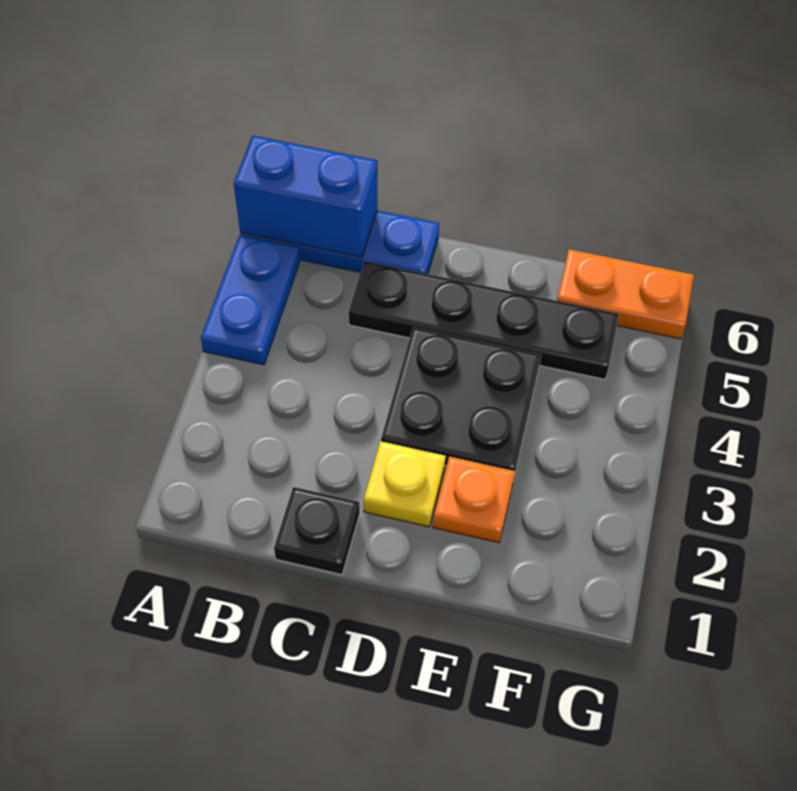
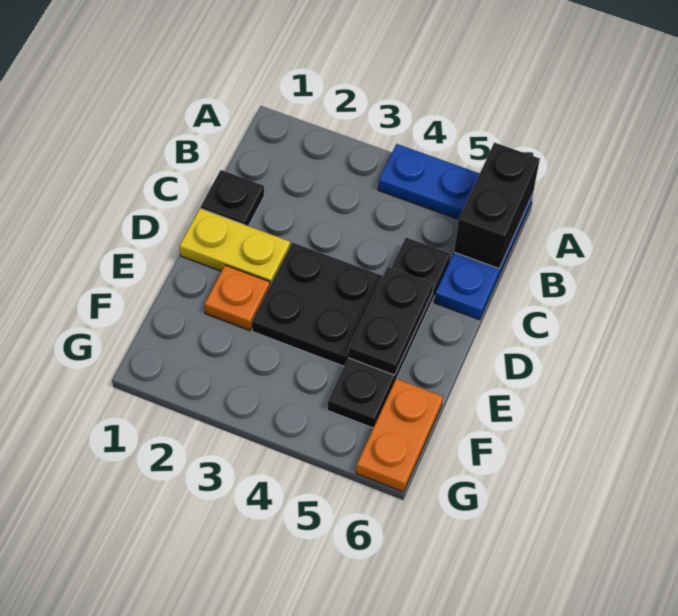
blue brick A6:B6 level 2 -> black brick A6:B6 level 2
yellow plate D2 level 1 -> yellow plate D1:D2 level 1
none -> black plate D5:E5 level 2

